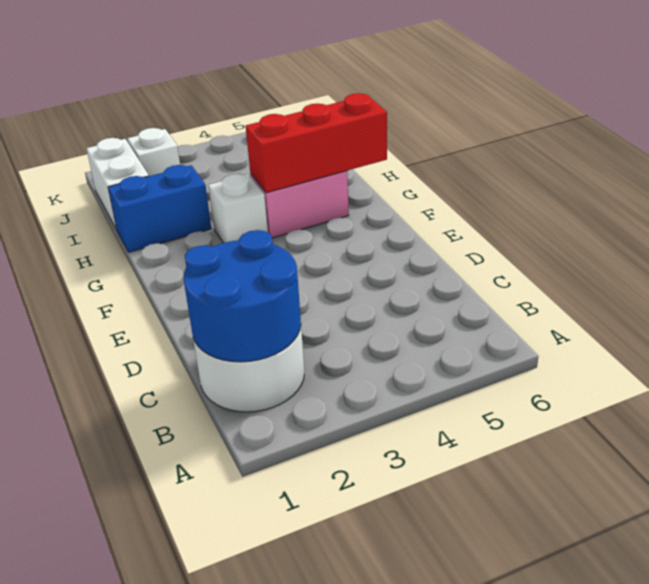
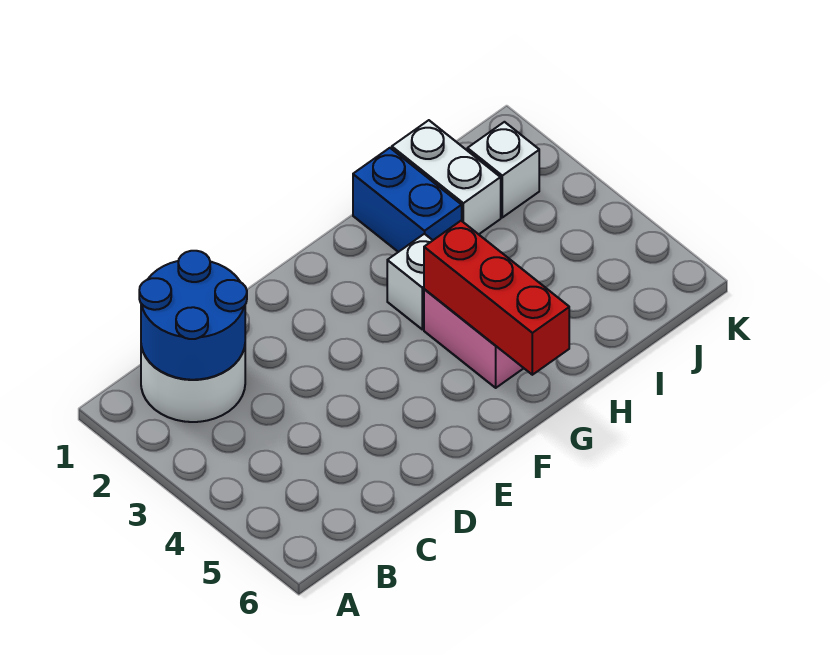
white brick I1:J1 level 1 -> white brick I1:I2 level 1

